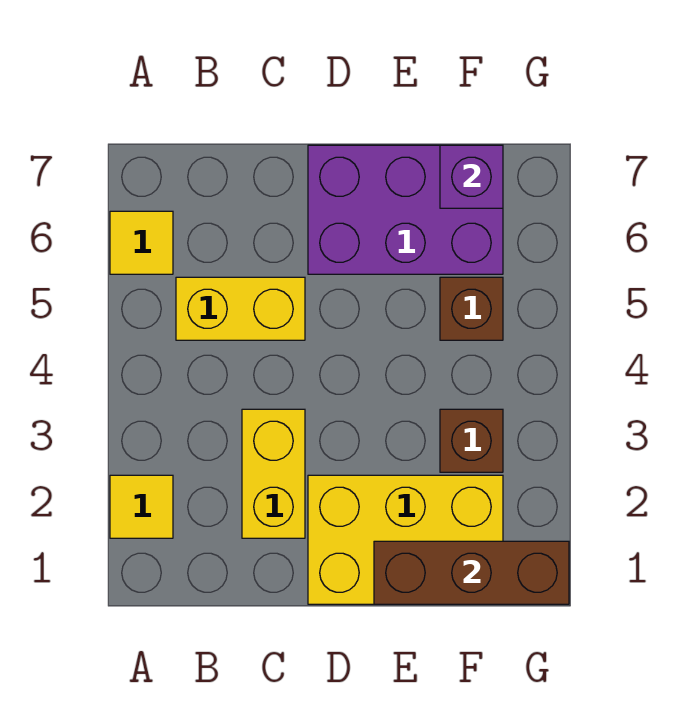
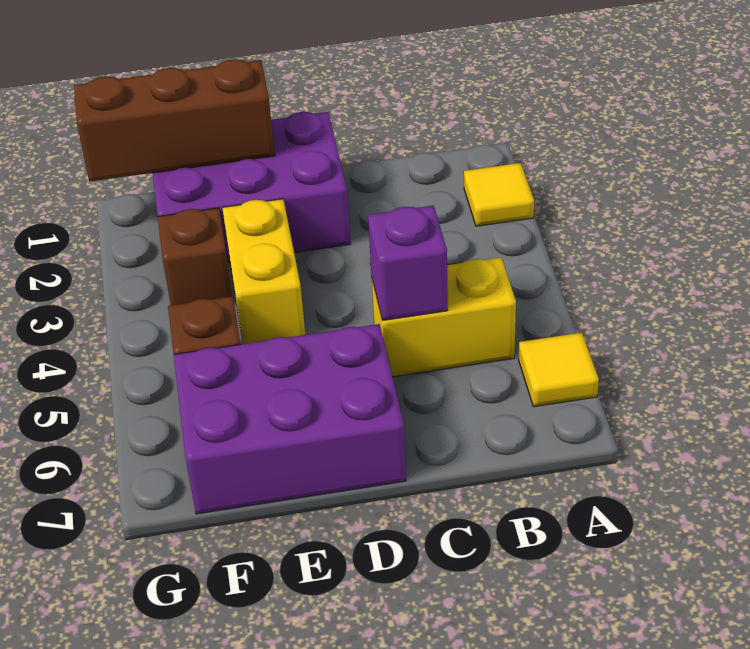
yellow brick C2:C3 level 1 -> yellow brick E3:E4 level 1
yellow brick D1:F2 level 1 -> purple brick D1:F2 level 1
purple brick F7 level 2 -> purple brick C5 level 2

